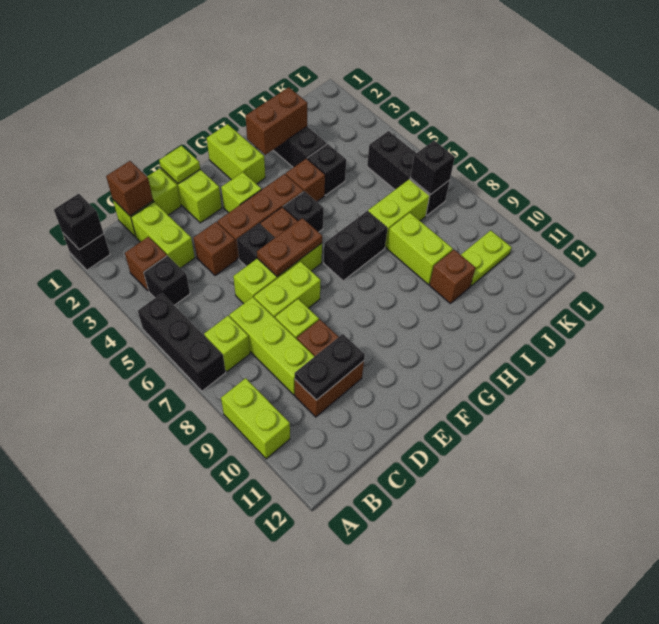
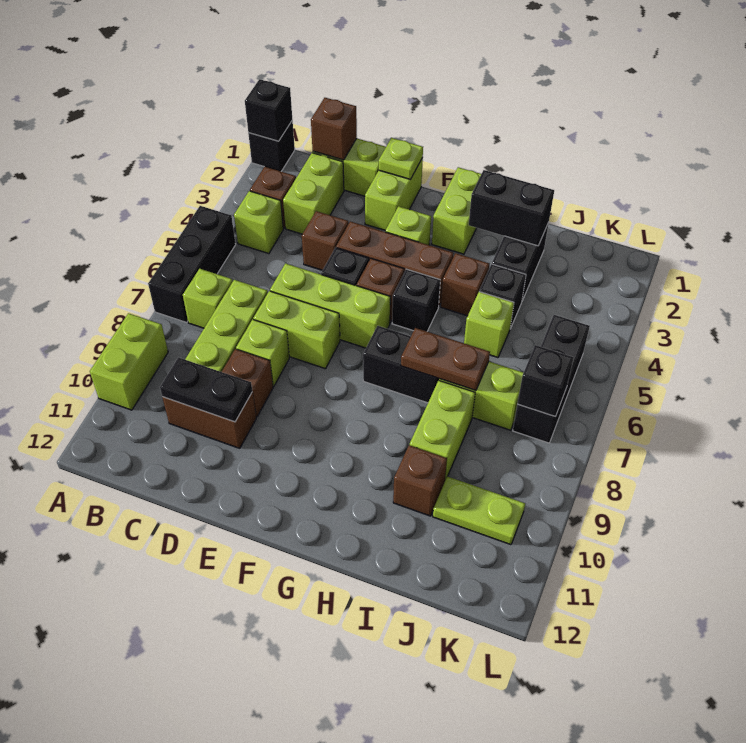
black brick B4 level 1 -> lime brick B4 level 1
brown plate E6:F6 level 2 -> brown plate H7:I7 level 2
brown brick H2:I2 level 2 -> black brick H2:I2 level 2
none -> lime brick I5 level 1

